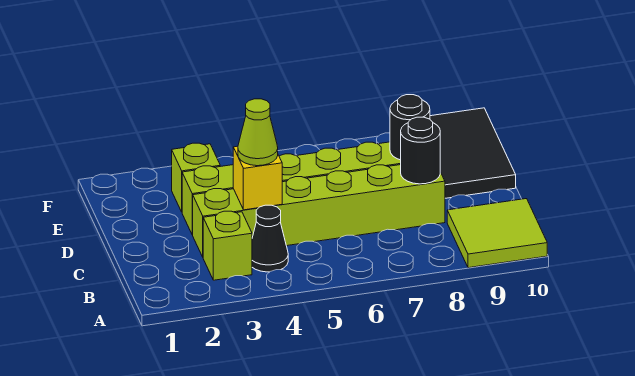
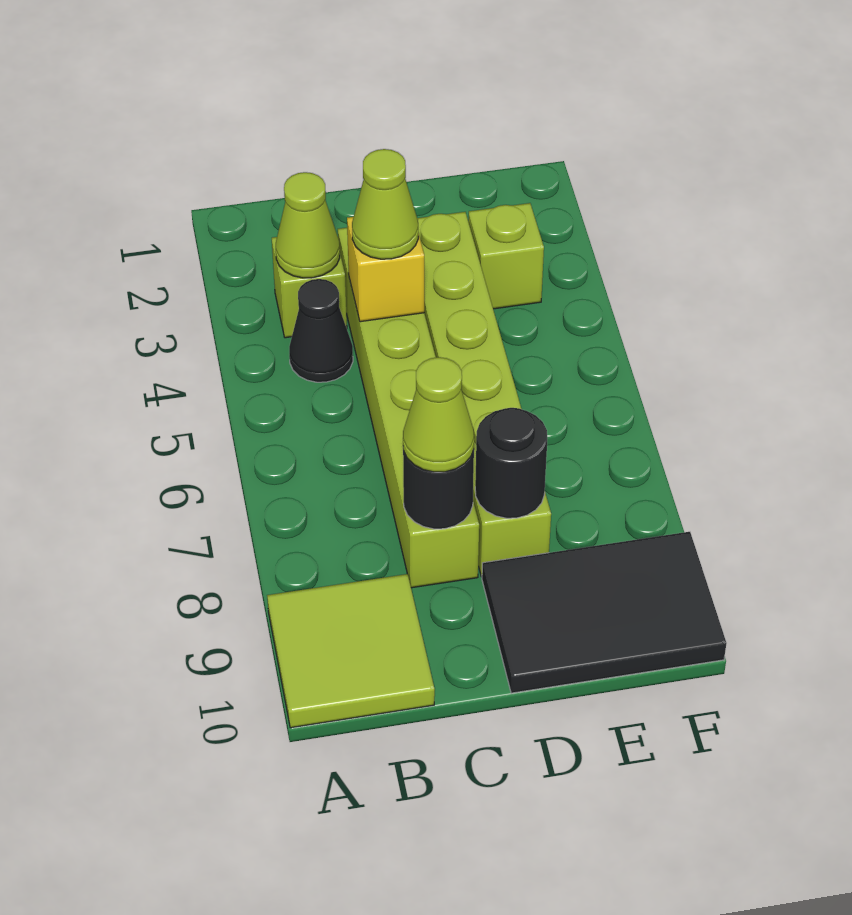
none -> lime cone B3 level 2
none -> lime cone C8 level 3

